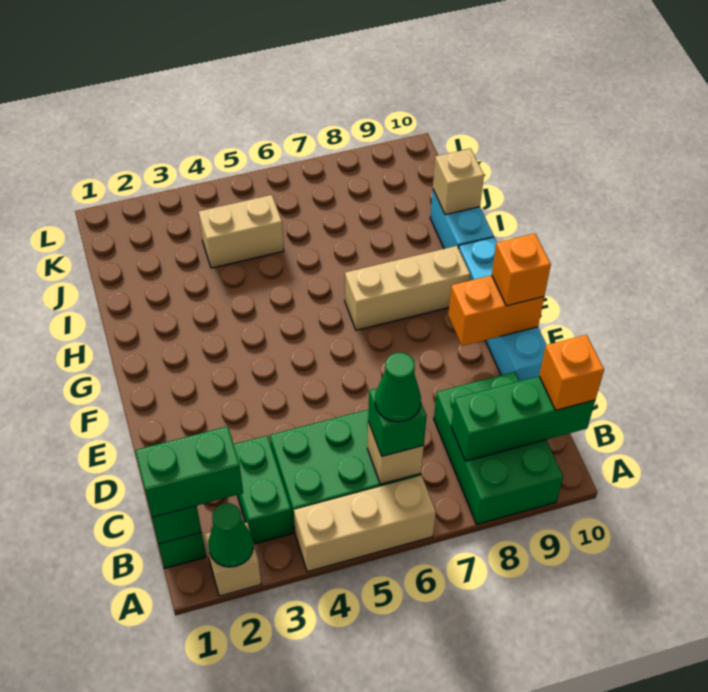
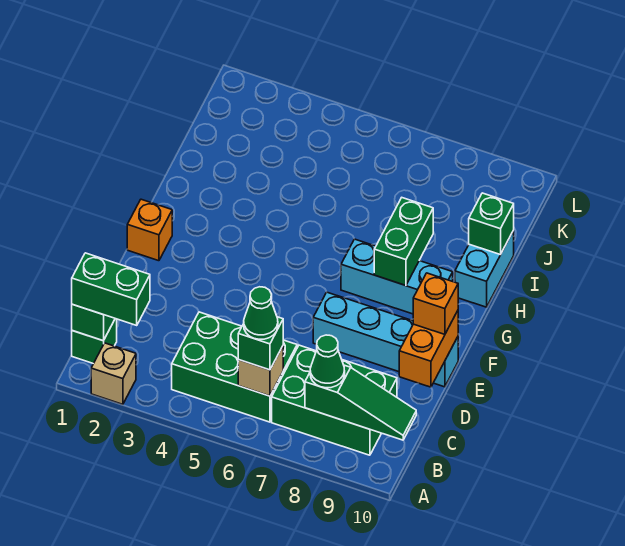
green cone A2 level 2 -> green cone B8 level 3
tan brick A4:A6 level 1 -> none
green brick A8:C9 level 1 -> green brick B7:C9 level 1
green brick B3:C3 level 1 -> green brick G8:H8 level 2
green brick B8:B10 level 2 -> green slope B8:B10 level 2 top 8
orange brick B10 level 3 -> orange brick F1 level 1
cyan brick D10:G10 level 1 -> cyan brick E7:E10 level 1
orange brick E9:E10 level 2 -> orange brick D10:E10 level 2
tan brick G7:G9 level 1 -> cyan brick G7:G9 level 1
tan brick I10 level 2 -> green brick I10 level 2
tan brick J4:J5 level 1 -> none

